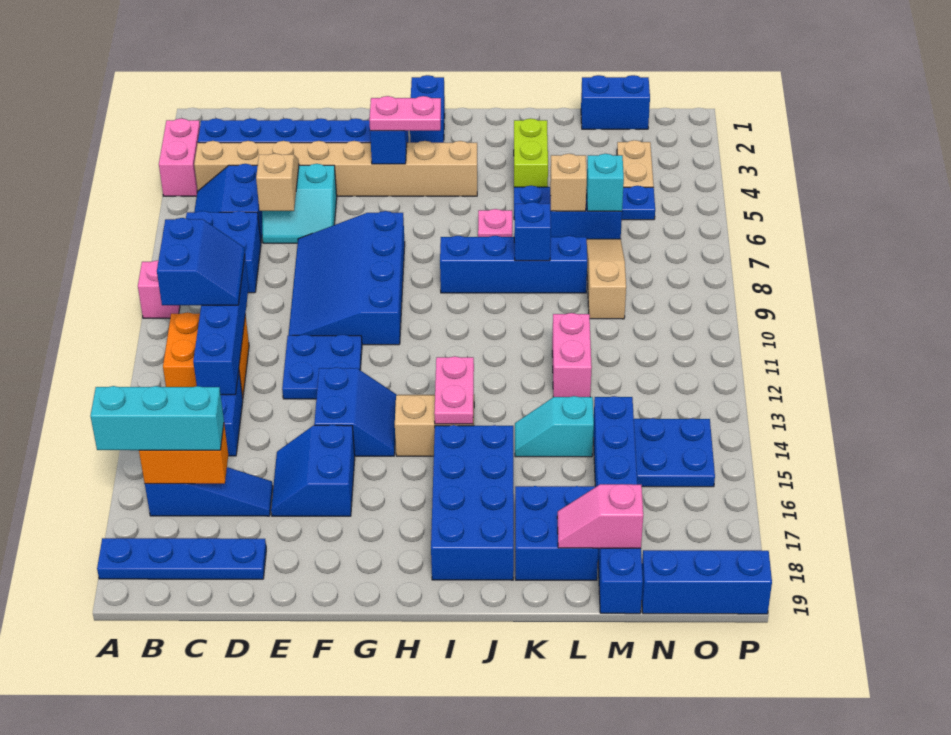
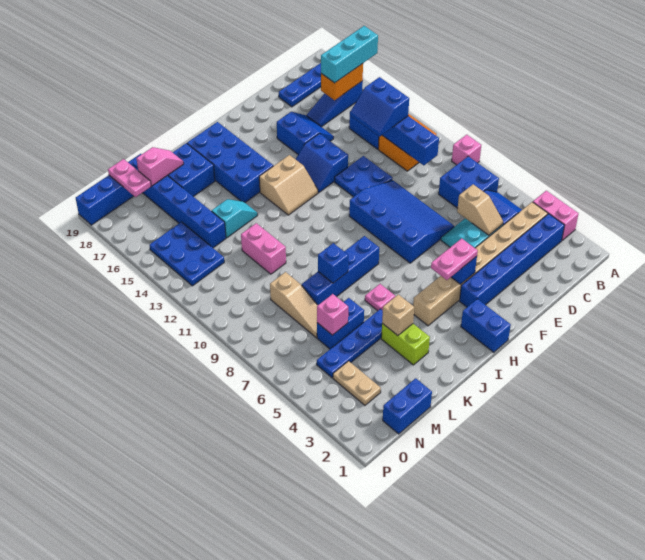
blue slope B10:C11 level 3 top B -> blue slope C12:D13 level 3 top C
pink plate I13:I14 level 2 -> pink plate N18:N19 level 2
tan brick L6 level 2 -> tan brick K4 level 2
cyan brick M6 level 2 -> pink brick M6 level 2
blue plate N14:O15 level 1 -> blue plate N13:O15 level 1

